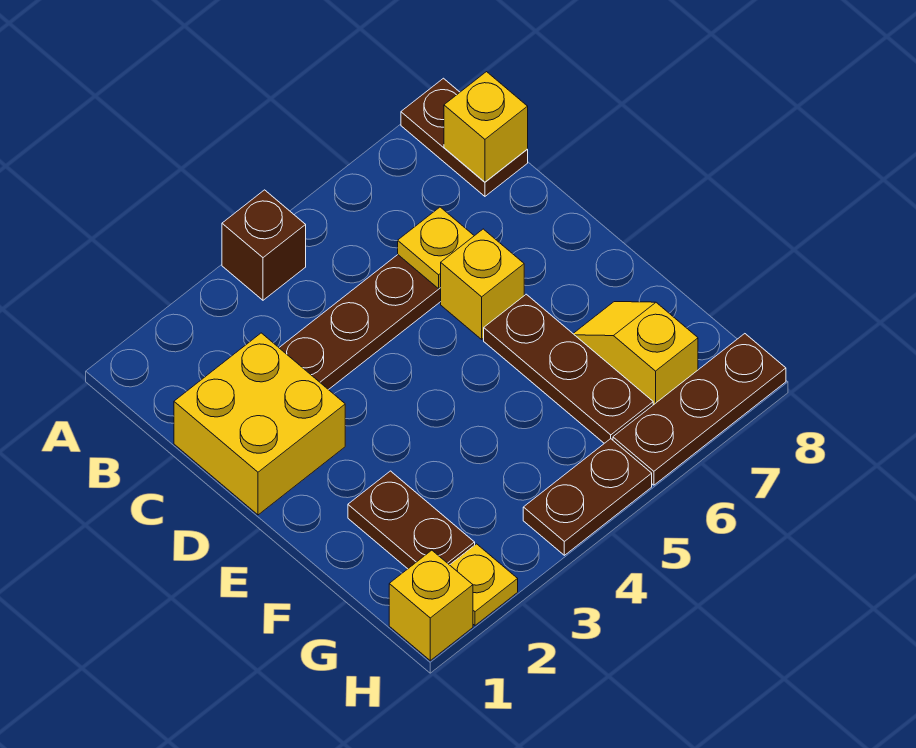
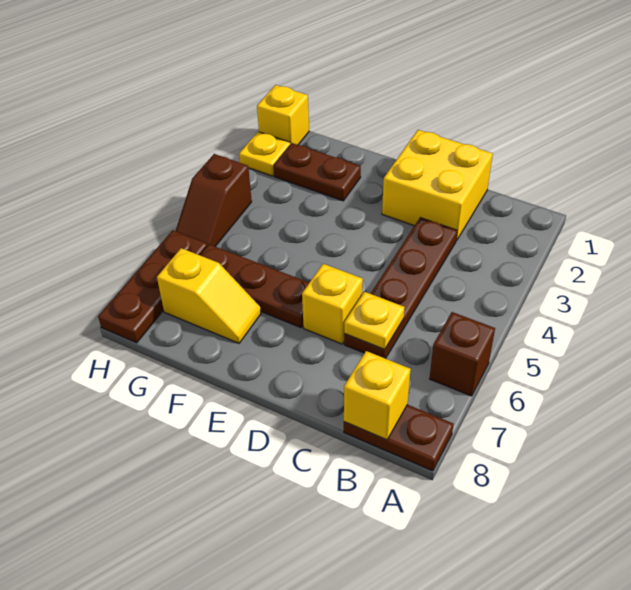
brown brick A4 level 1 -> brown brick A6 level 1
brown plate H4:H5 level 1 -> brown slope H4:H5 level 1 top 4

